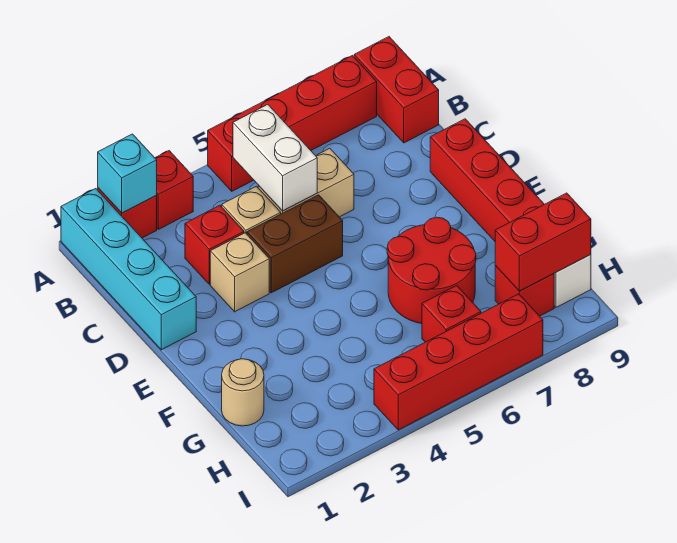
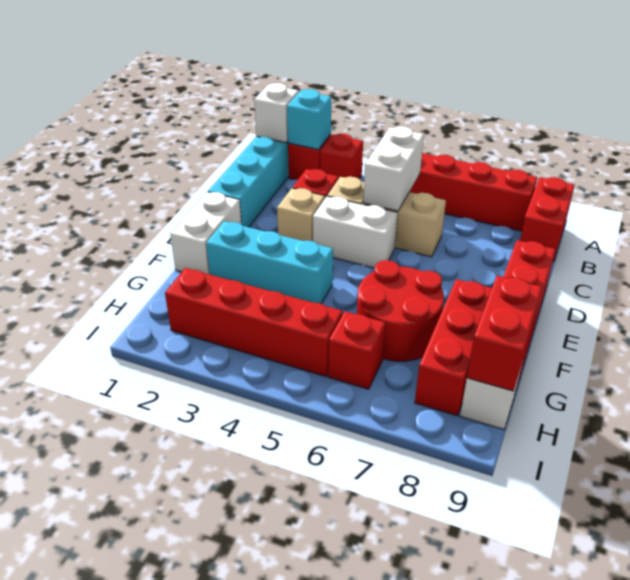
none -> white brick A1 level 2
brown brick D4:D5 level 1 -> white brick D4:D5 level 1
none -> white brick E1:F1 level 1
none -> cyan brick F2:F4 level 1
tan round brick G1 level 1 -> none
red brick H8 level 1 -> red brick F8:H8 level 1
red brick H8:H9 level 2 -> red brick G9:H9 level 2
red brick I4:I7 level 1 -> red brick H2:H5 level 1

